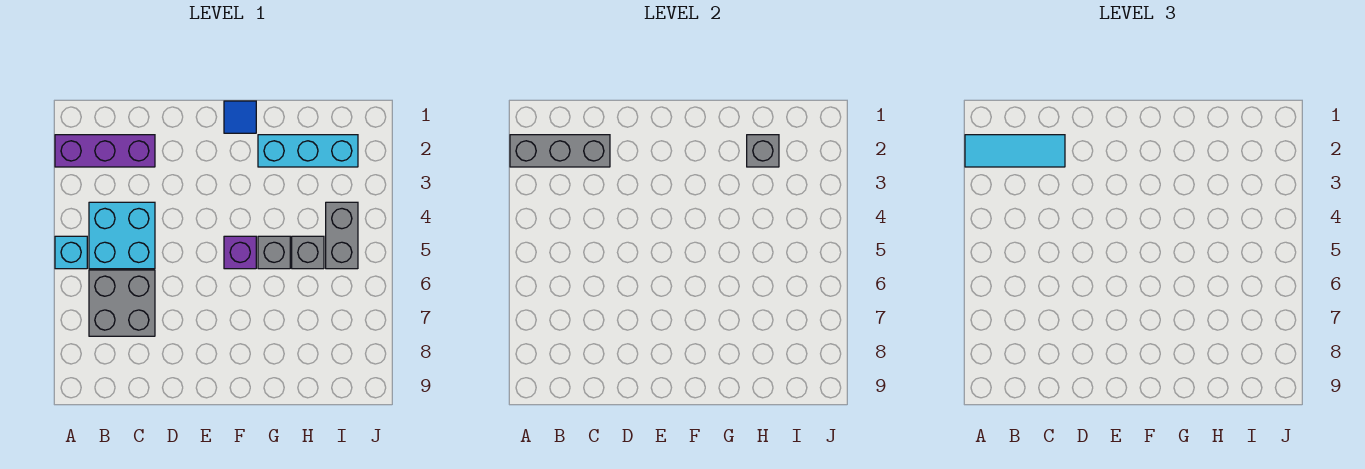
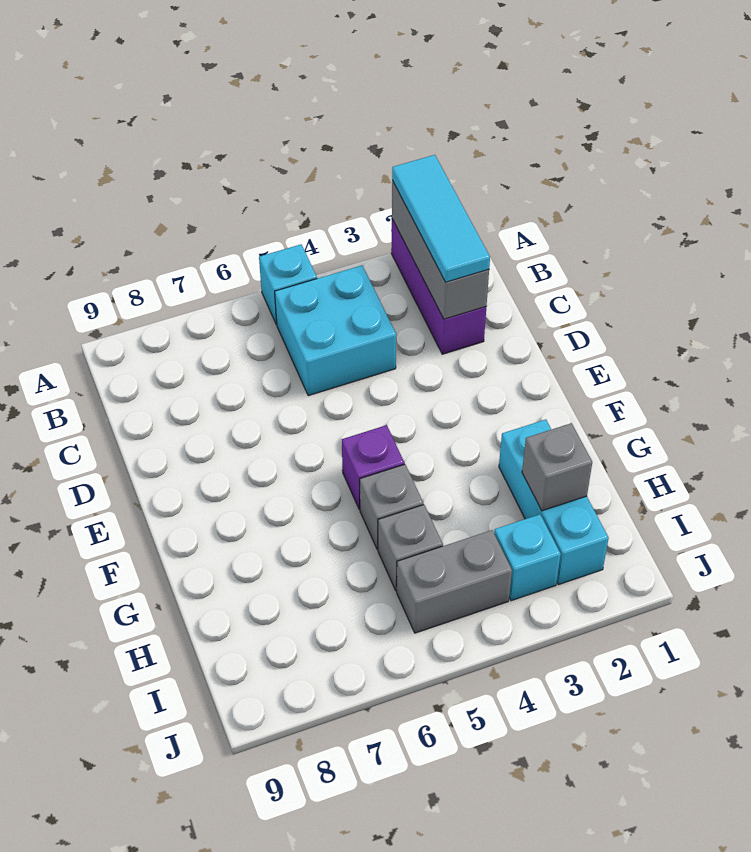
grey brick B6:C7 level 1 -> none
blue tile F1 level 1 -> none
none -> cyan brick I3 level 1

